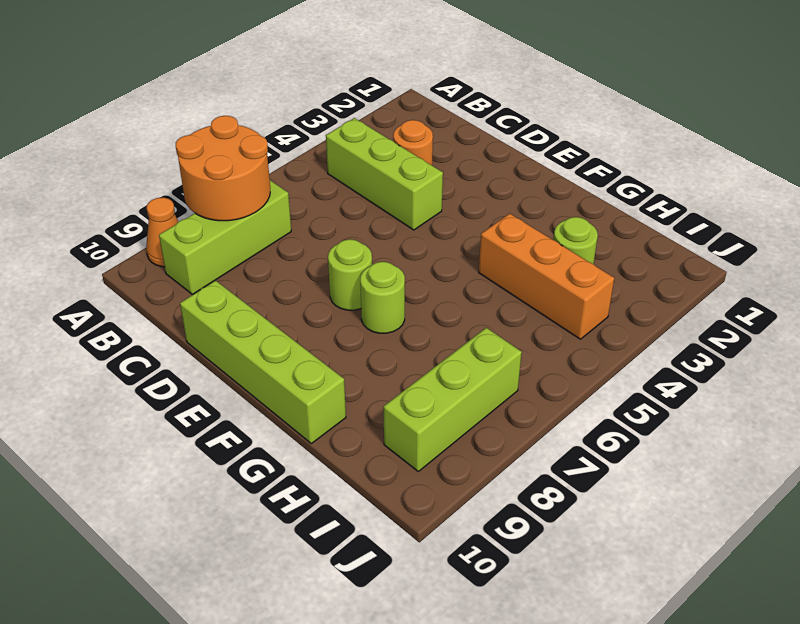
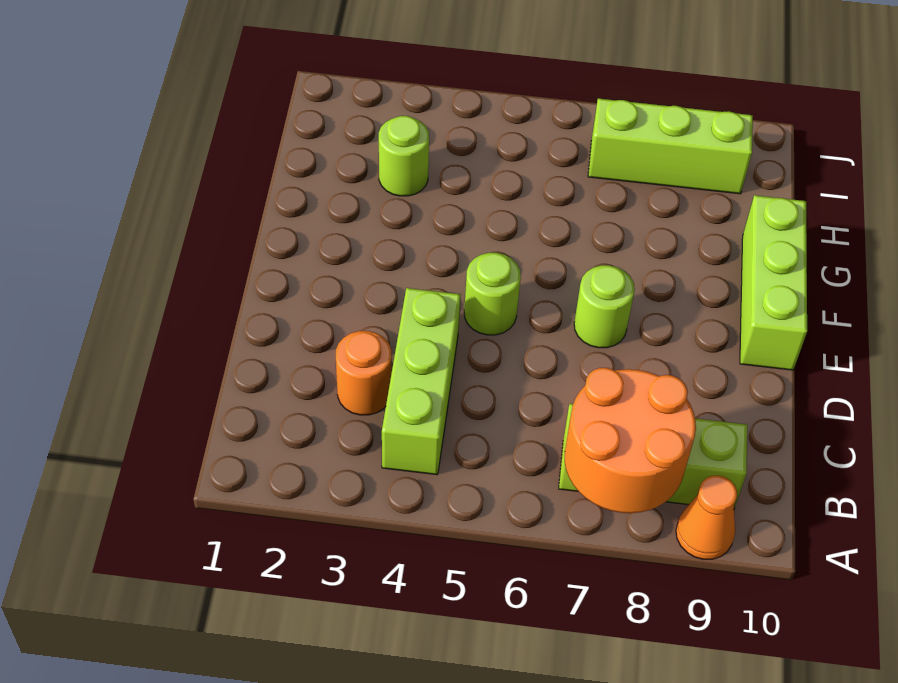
lime brick D10:G10 level 1 -> lime brick E10:G10 level 1
lime round brick F7 level 1 -> lime round brick E5 level 1
orange brick G4:I4 level 1 -> none

